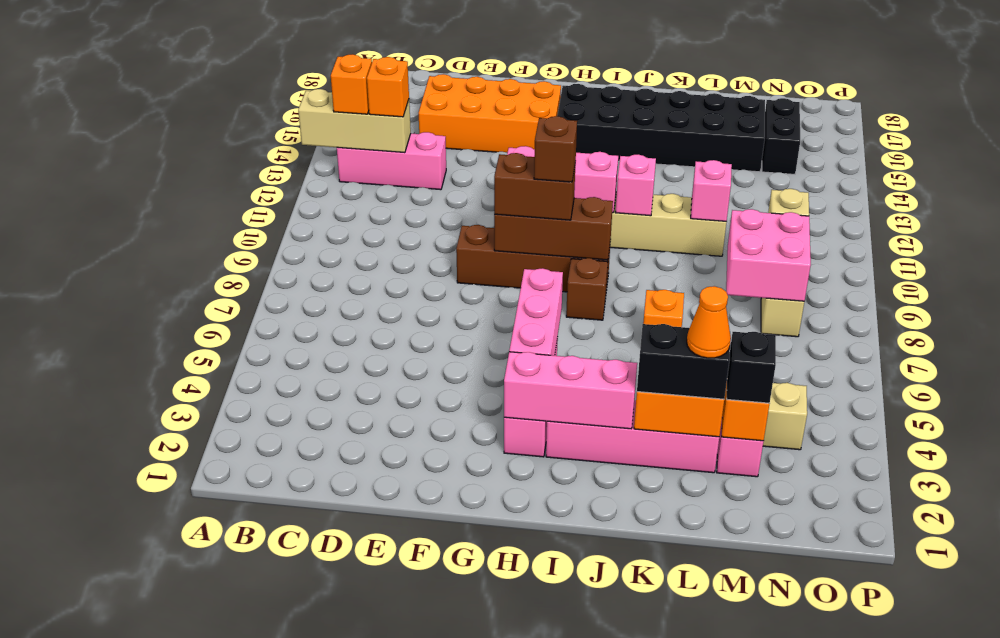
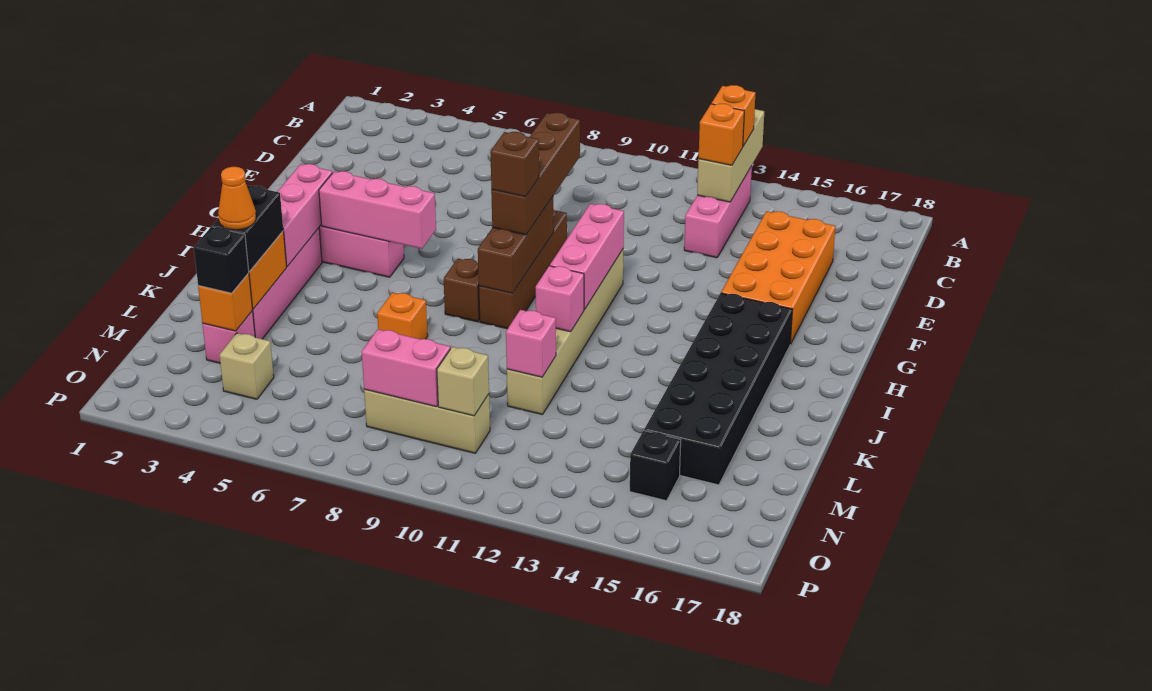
brown brick G9:H9 level 3 -> brown brick E9:H9 level 3
pink brick M8:N9 level 2 -> pink brick N8:N9 level 2
black brick N15:N16 level 1 -> black brick N15 level 1

